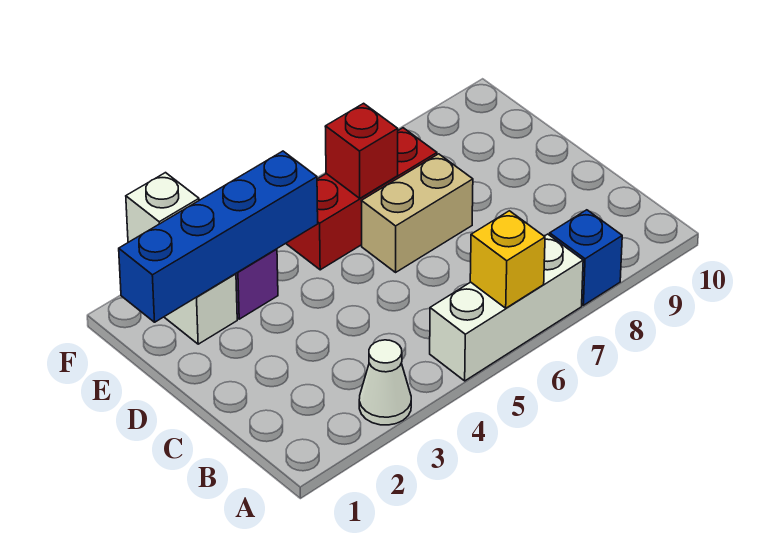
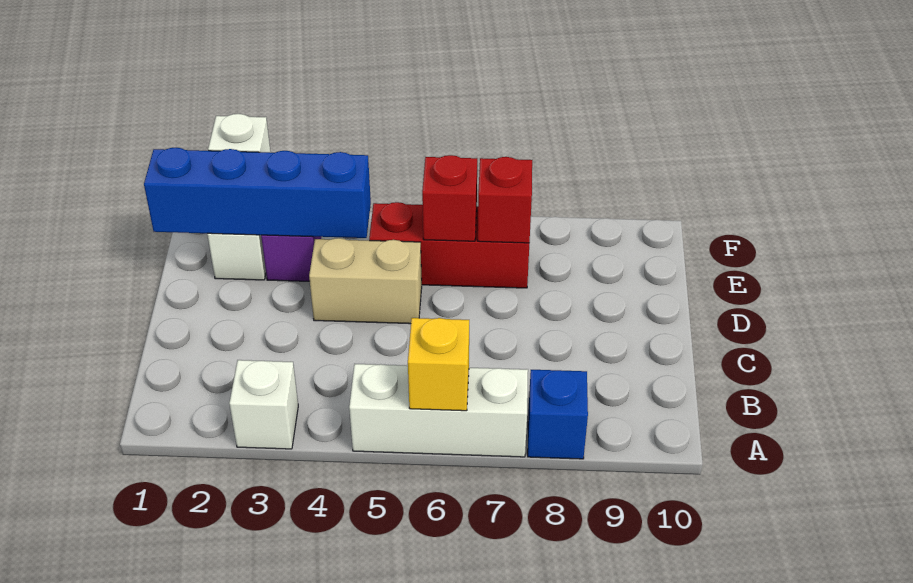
white cone A3 level 1 -> white brick A3 level 1
tan brick D6:D7 level 1 -> tan brick D4:D5 level 1
none -> red brick E7 level 2

